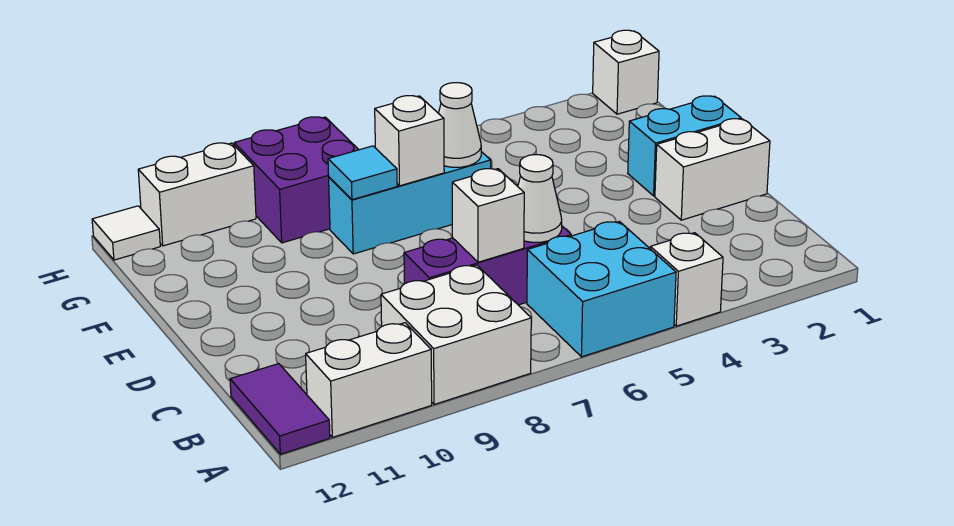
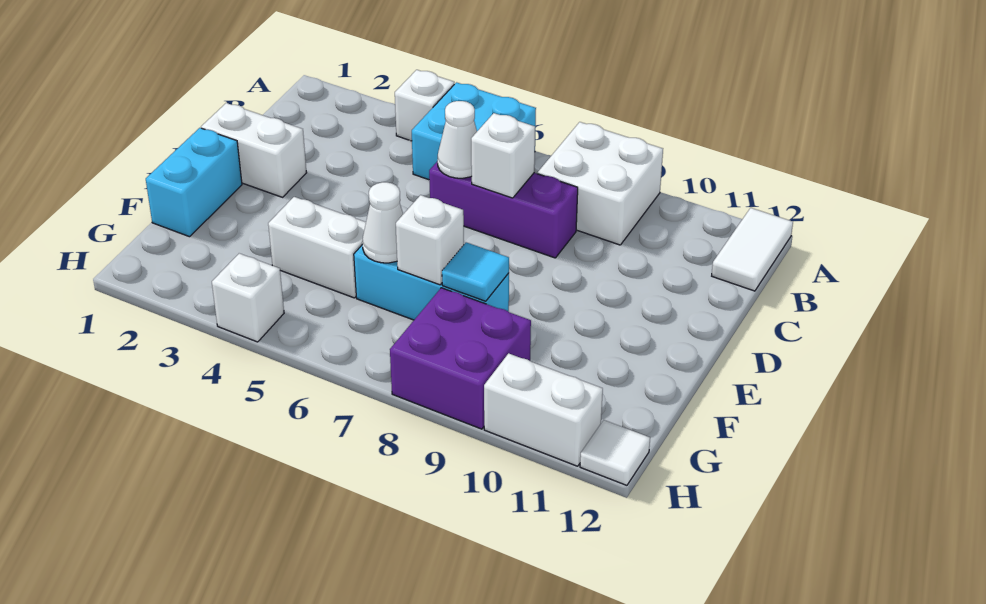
white brick A10:A11 level 1 -> white brick F4:F5 level 1
purple tile A12:B12 level 1 -> white tile A12:B12 level 1
cyan brick E1:E2 level 1 -> cyan brick E1:F1 level 1
white brick H1 level 1 -> white brick H4 level 1

